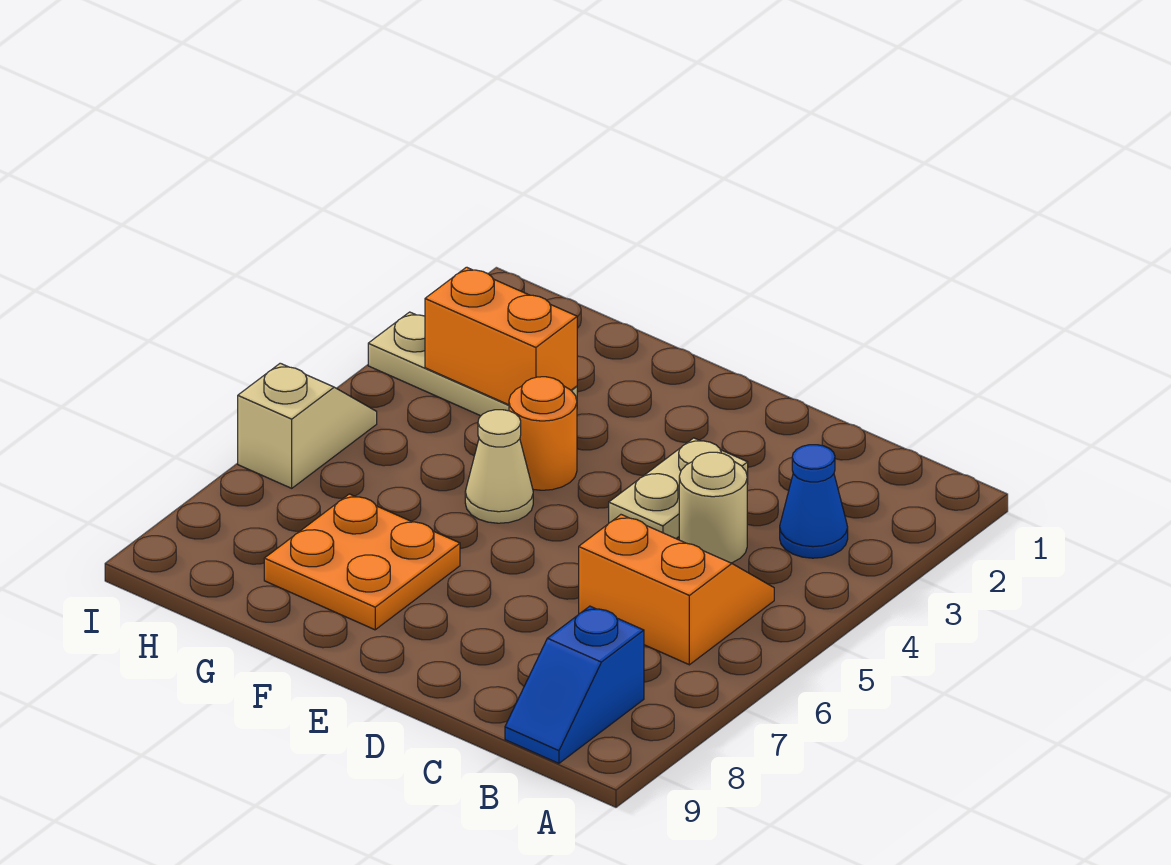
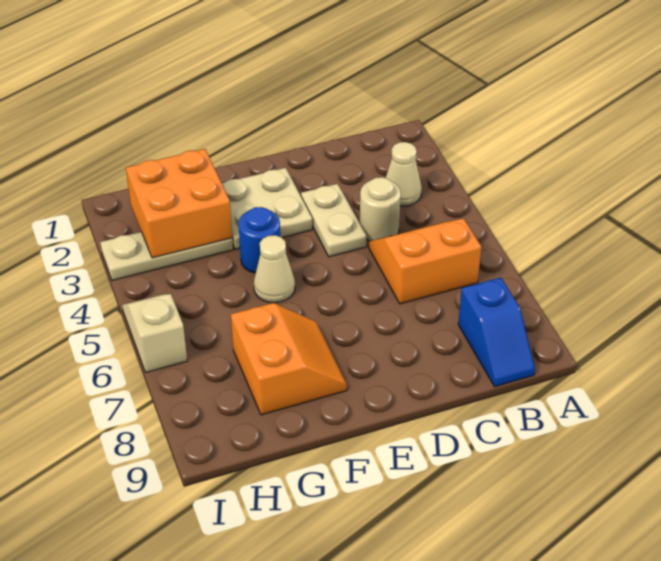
blue cone B3 level 1 -> tan cone B3 level 1
none -> tan plate E2:F3 level 1
orange round brick F4 level 1 -> blue round brick F4 level 1
orange plate F7:G8 level 1 -> orange slope F7:G8 level 1 top G
orange brick G3:H3 level 2 -> orange brick G2:H3 level 2

